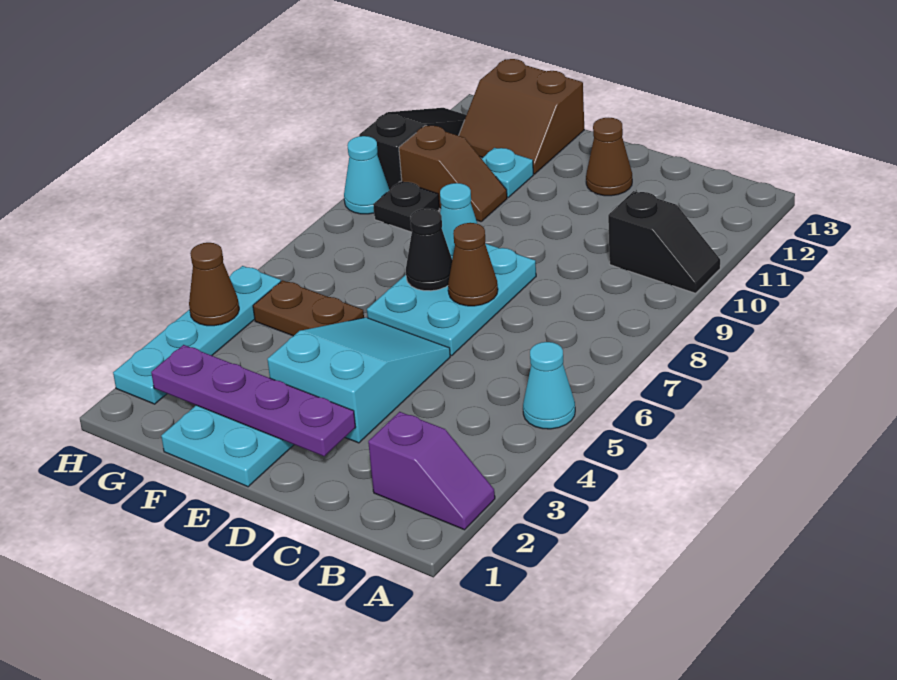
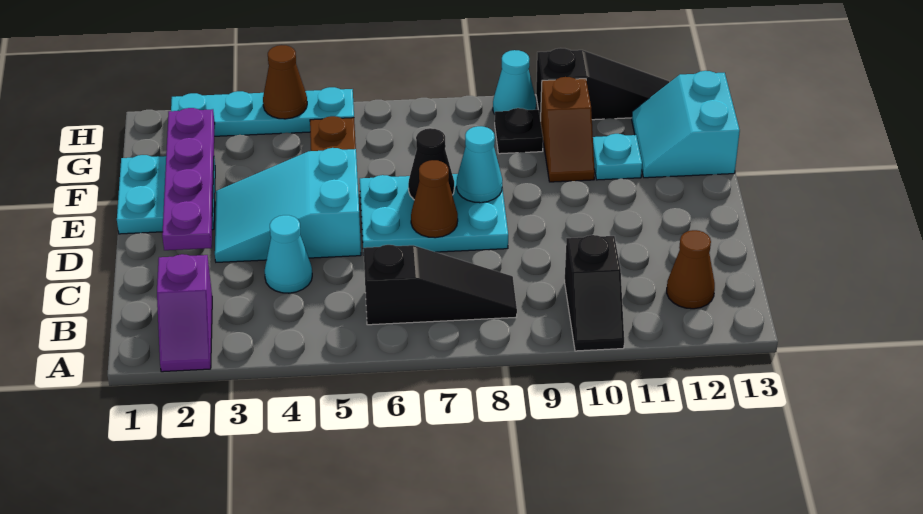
cyan cone A5 level 1 -> cyan cone C4 level 1
none -> black slope B6:B8 level 1 top 6
cyan slope D3:E5 level 1 top 3 -> cyan slope D3:E5 level 1 top 5
brown cone D12 level 1 -> brown cone B12 level 1
brown slope F12:G13 level 1 top 13 -> cyan slope F12:G13 level 1 top 13

